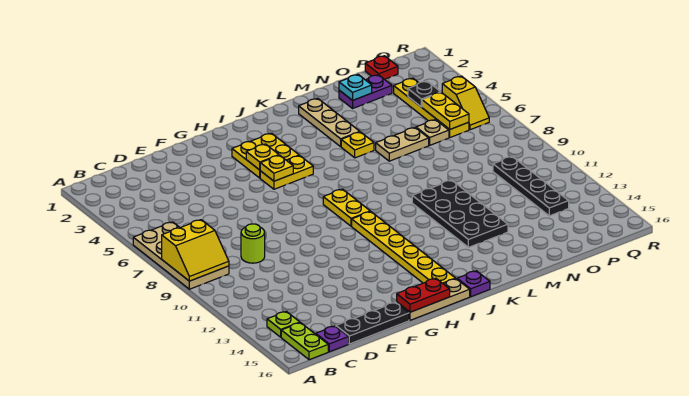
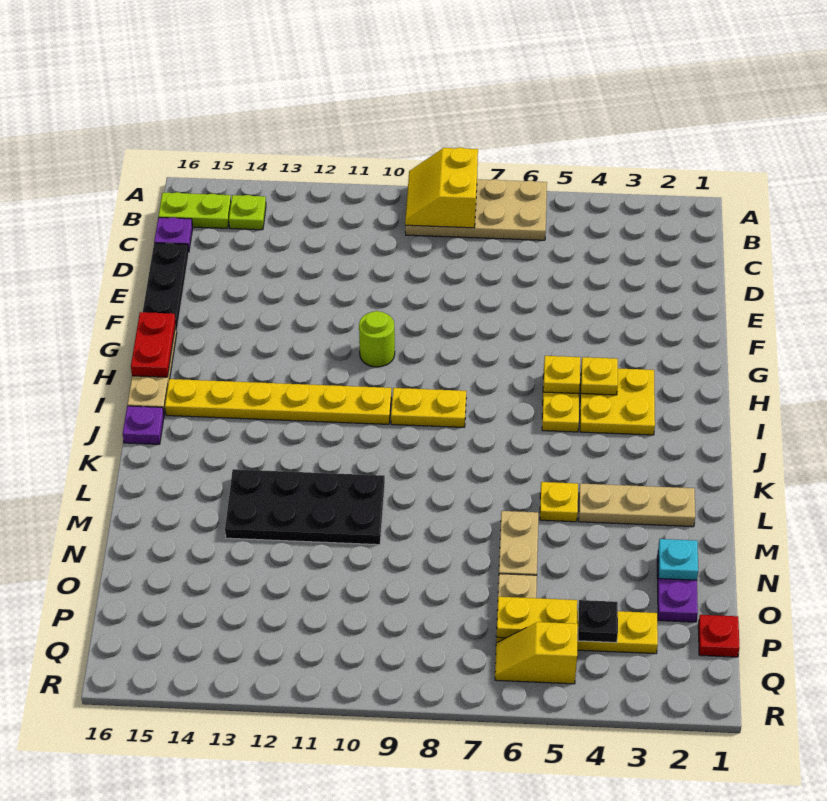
lime round brick D9 level 1 -> lime round brick G10 level 1
black plate P10:P13 level 1 -> none

